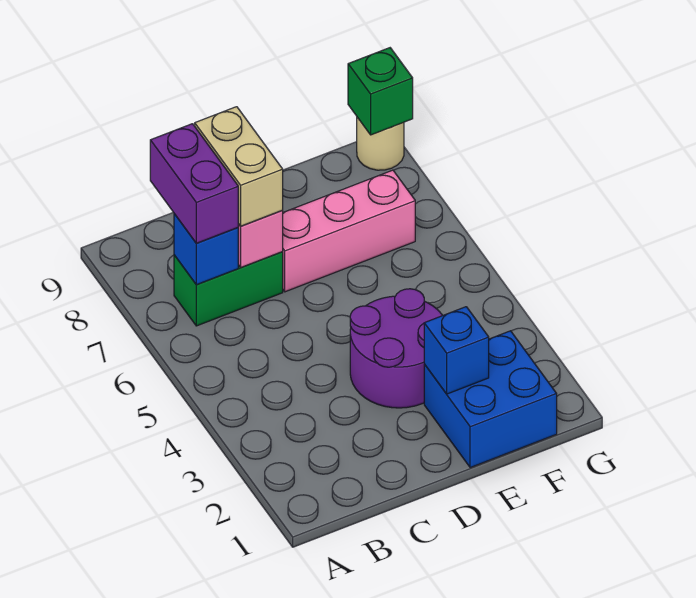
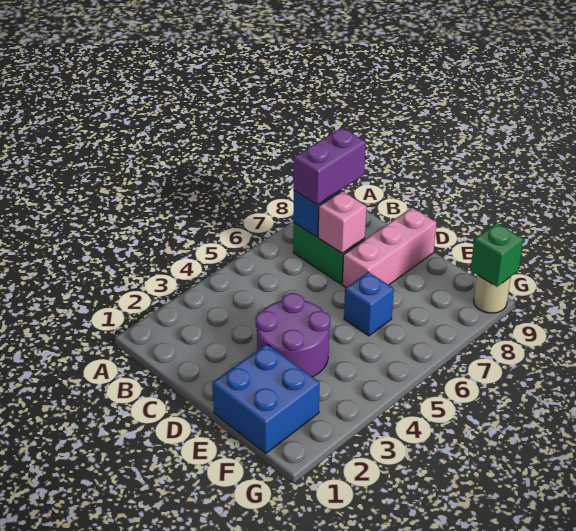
tan brick C7:C8 level 3 -> none
pink brick D7:F7 level 1 -> pink brick D7:D9 level 1
blue brick E2 level 2 -> blue brick E6 level 1

